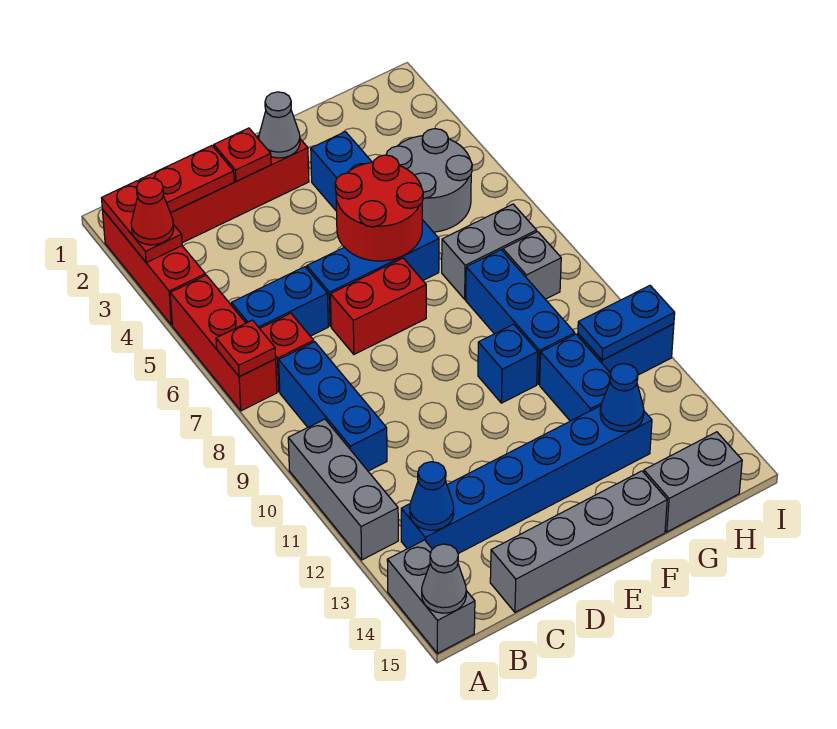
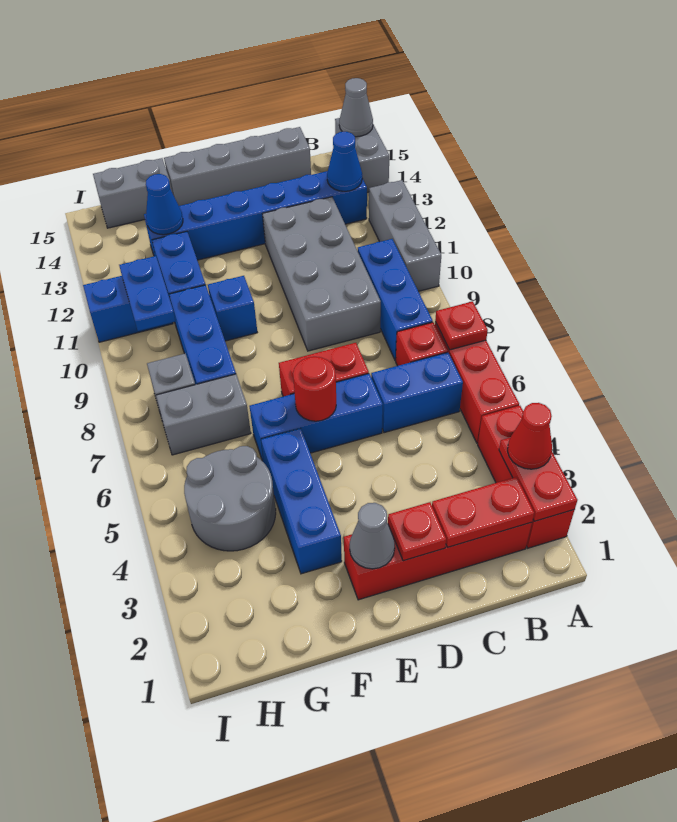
none -> grey brick C9:D12 level 1
red round brick E5:F6 level 2 -> red round brick E6 level 2
blue plate H11:I11 level 2 -> blue plate H10:H11 level 2

